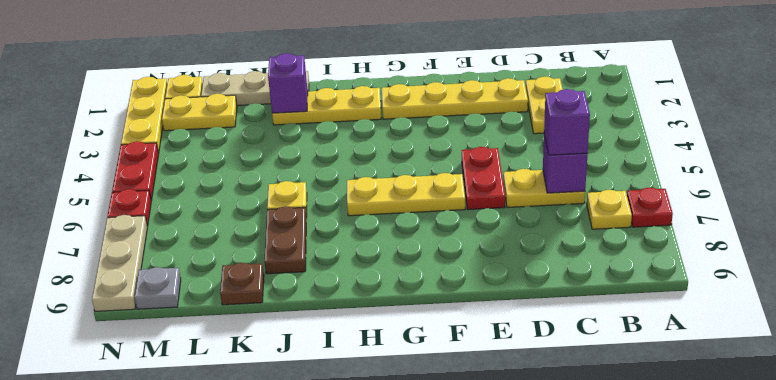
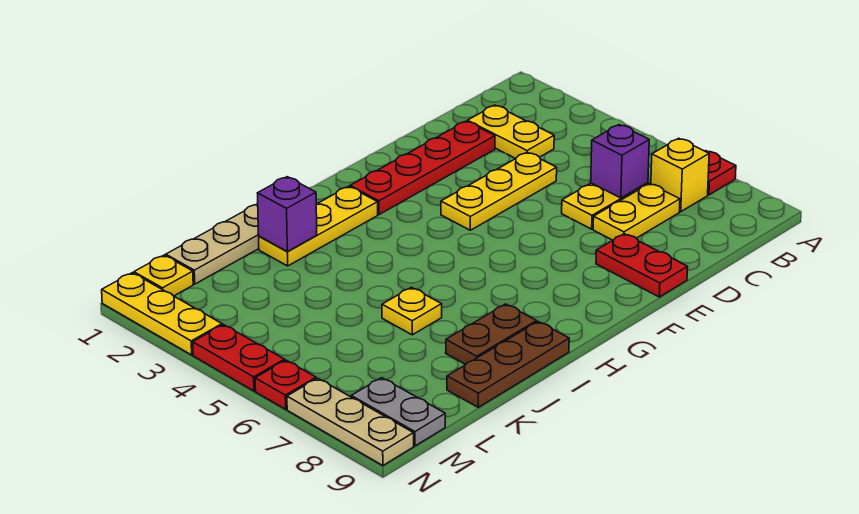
yellow plate B7 level 1 -> yellow brick B7 level 1
purple brick C6 level 3 -> none
yellow plate D2:G2 level 1 -> red plate D2:G2 level 1
red plate E5:E6 level 1 -> red plate E8:E9 level 1
yellow plate F6:H6 level 1 -> yellow plate D4:F4 level 1
brown plate J7:J8 level 1 -> brown plate I8:J8 level 1
brown plate K9 level 1 -> brown plate I9:K9 level 1
yellow plate L2:M2 level 1 -> yellow plate C7:D7 level 1
grey plate M9 level 1 -> grey plate M8:M9 level 1

